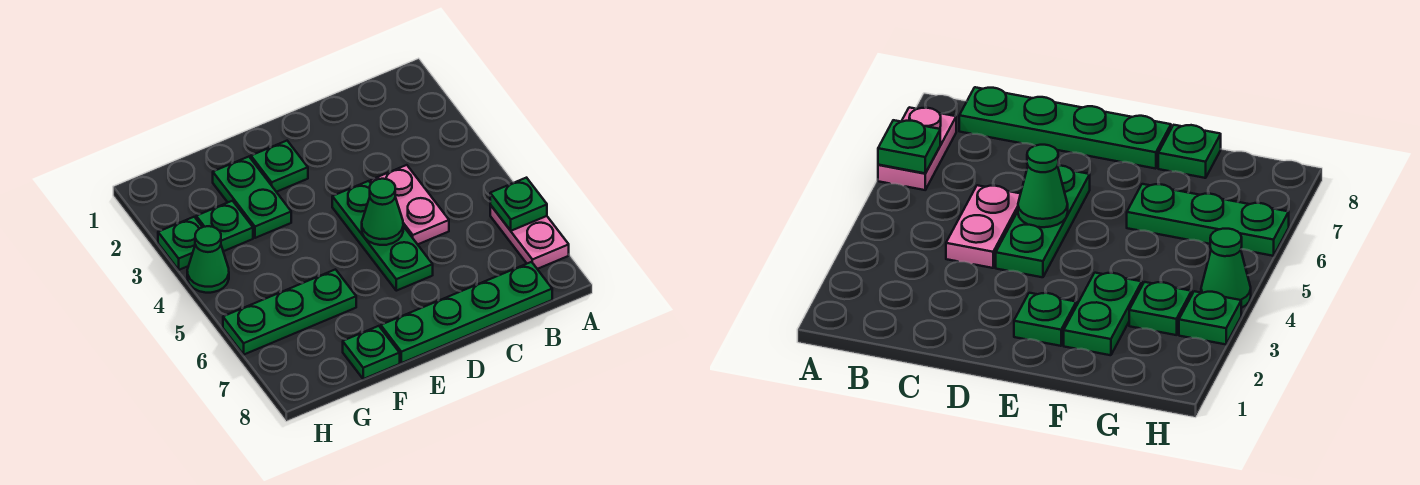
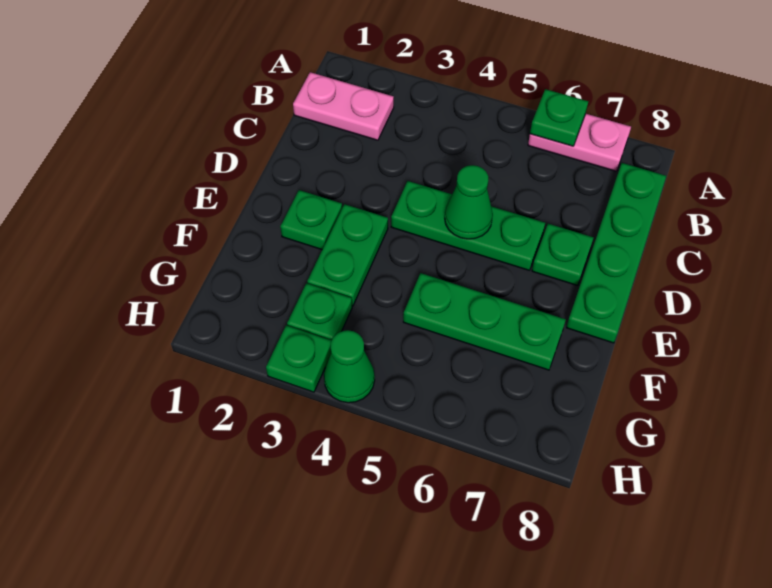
pink plate C4:C5 level 1 -> pink plate B1:B2 level 1
green plate F2:F3 level 1 -> green plate E3:F3 level 1
green plate F6:H6 level 1 -> green plate F5:F7 level 1
green plate F8 level 1 -> green plate D7 level 1

